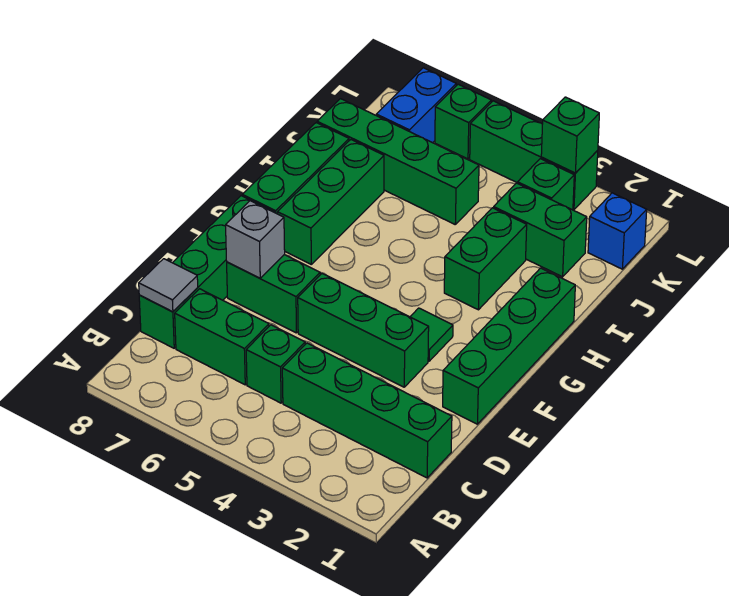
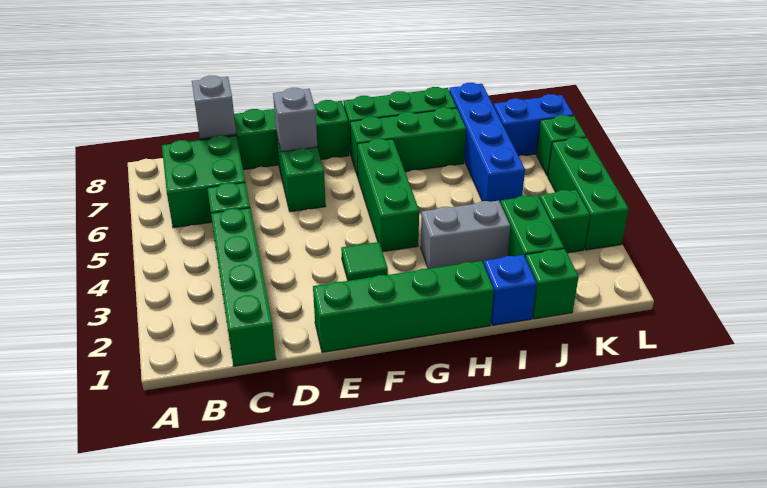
green brick C6:C7 level 1 -> green brick B6:C7 level 1
grey tile C8 level 2 -> grey brick C8 level 2
green brick E3:E5 level 1 -> green brick G4:G6 level 1
green brick H3:I3 level 1 -> grey brick H3:I3 level 1
green brick J5:J8 level 1 -> blue brick J5:J8 level 1
blue brick K1 level 1 -> blue brick I1 level 1
green brick L3 level 2 -> green brick J1 level 1

